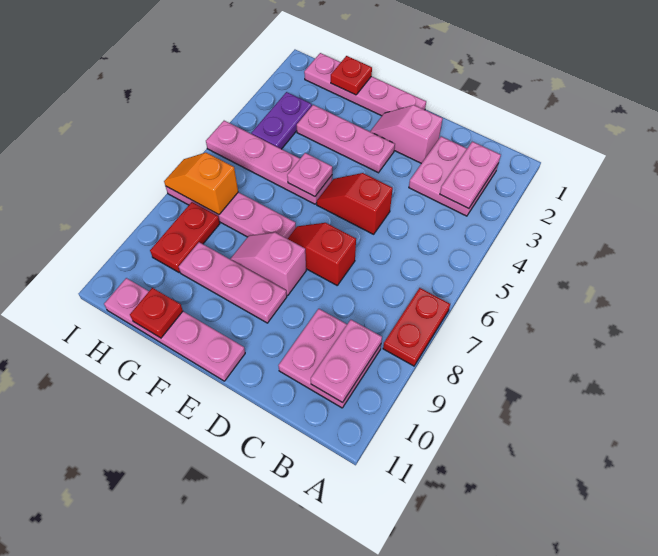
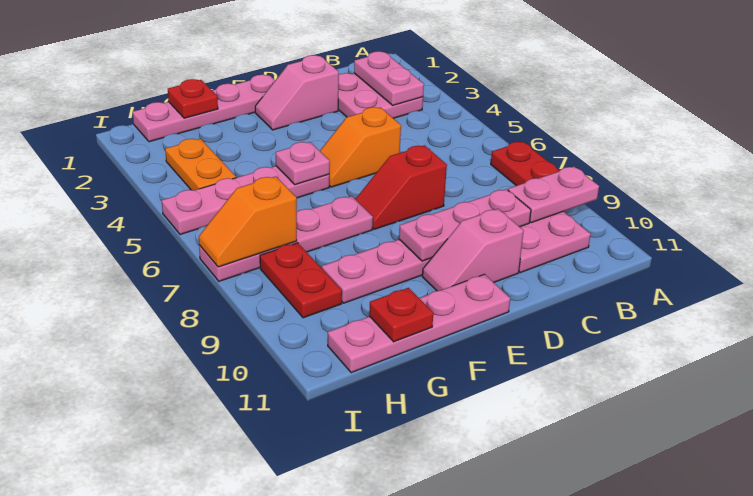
pink plate B9:B10 level 2 -> pink plate A9:B9 level 2
red slope D5:E5 level 1 top D -> orange slope D5:E5 level 1 top D
pink plate E3:G3 level 1 -> pink plate C9:E9 level 2
pink slope E8:F8 level 1 top E -> pink slope D10:E10 level 1 top D
purple plate H3:H4 level 1 -> orange plate H3:H4 level 1

